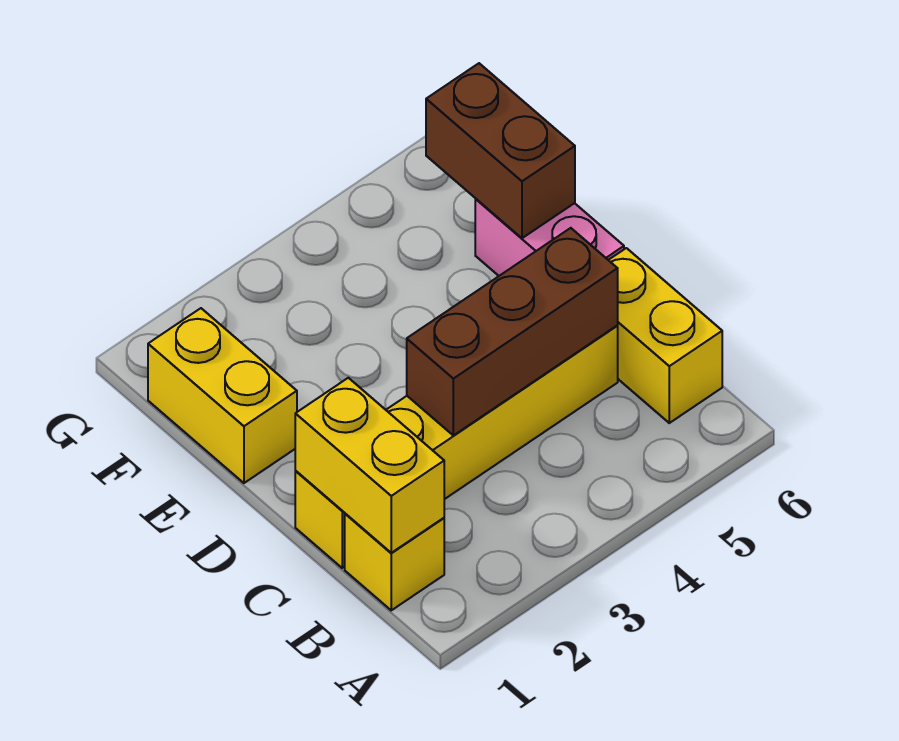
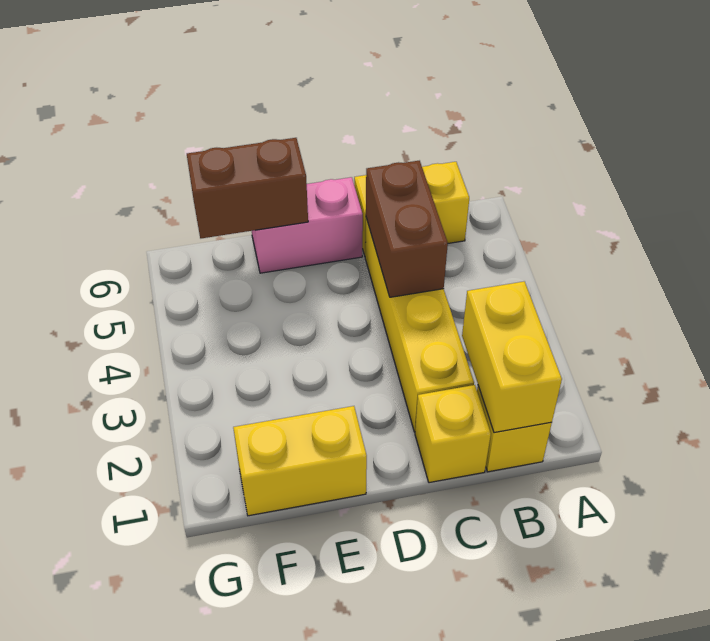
yellow brick B1:C1 level 2 -> yellow brick B1:B2 level 2
brown brick C3:C5 level 2 -> brown brick C4:C5 level 2

